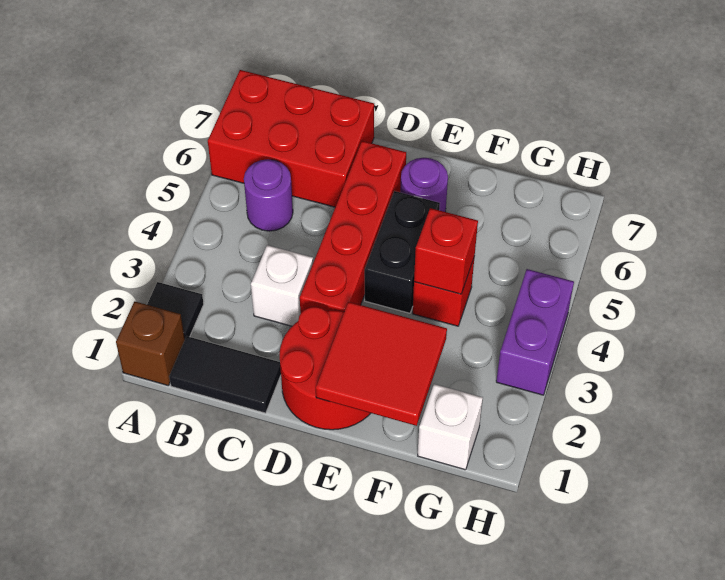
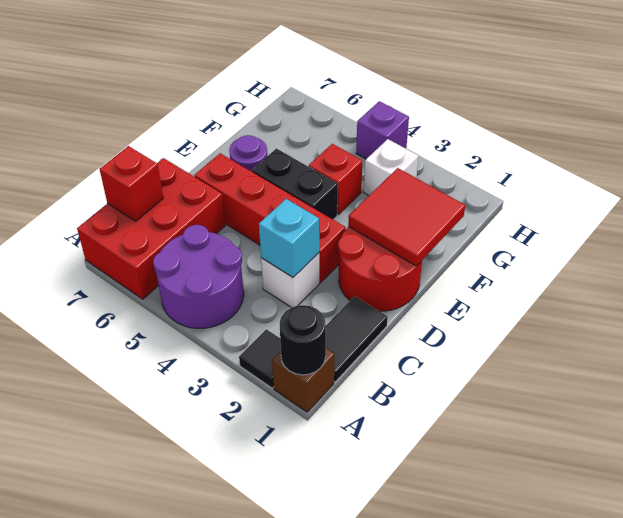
none -> black round brick A1 level 2
purple round brick B5 level 1 -> purple round brick A4:B5 level 1
none -> cyan brick C3 level 2
red brick F4 level 2 -> red brick B7 level 2
white brick G1 level 1 -> white brick G3 level 1
purple brick H3:H4 level 1 -> purple brick H4 level 1

